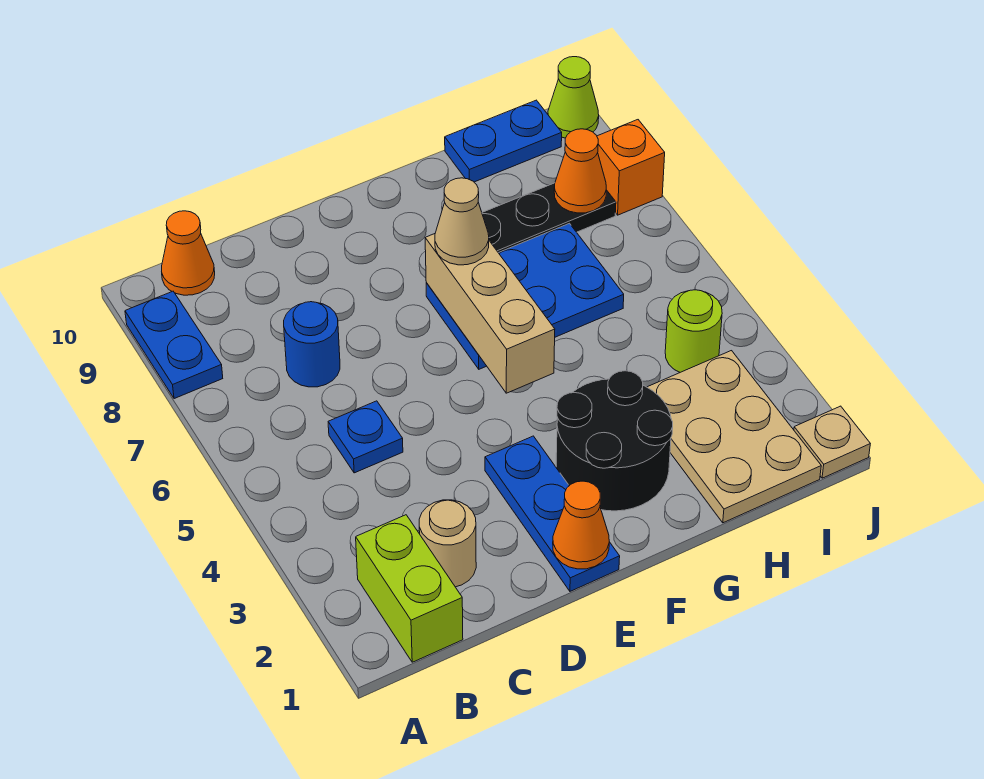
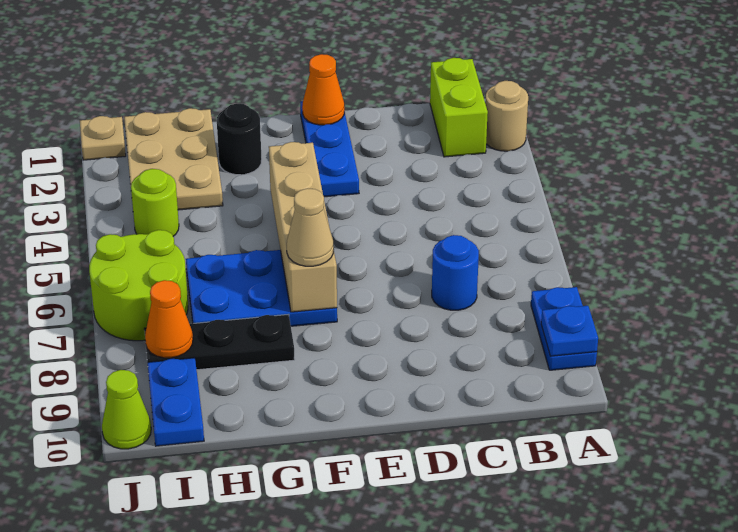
orange cone B10 level 1 -> none
tan round brick C2 level 1 -> tan round brick A2 level 1
blue plate C5 level 1 -> blue plate A9 level 2
black round brick F2:G3 level 1 -> black round brick G2 level 1
tan brick F5:F7 level 2 -> tan brick F4:F7 level 2
blue plate H10:I10 level 1 -> blue plate I9:I10 level 1
none -> lime round brick I6:J7 level 1
orange brick J8 level 1 -> none

